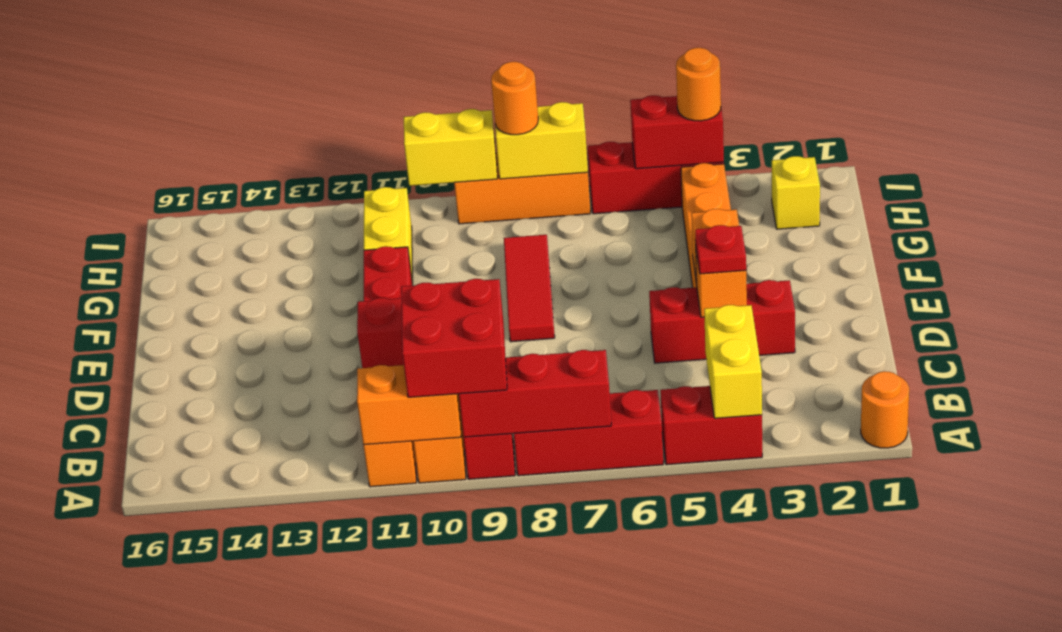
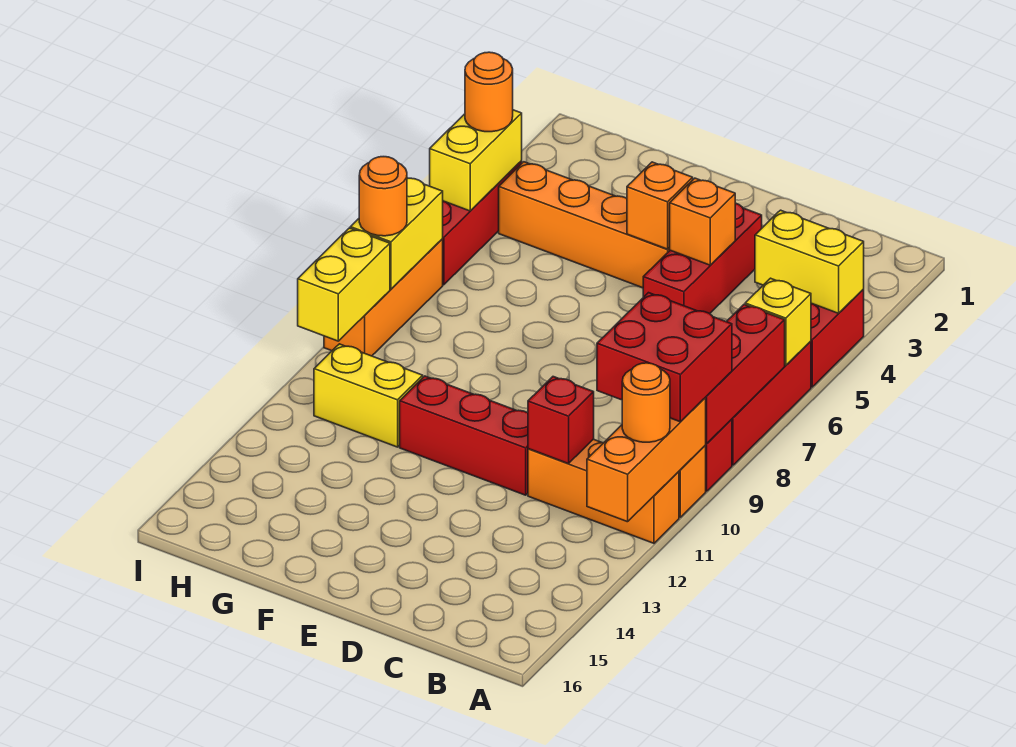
orange round brick A1 level 1 -> orange round brick A11 level 3
orange brick A10:A11 level 2 -> orange brick A10:A12 level 2
red plate D4 level 3 -> none
red tile E8:G8 level 1 -> none
yellow brick H2 level 1 -> yellow brick A6 level 2
red brick I4:I5 level 2 -> yellow brick I4:I5 level 2

